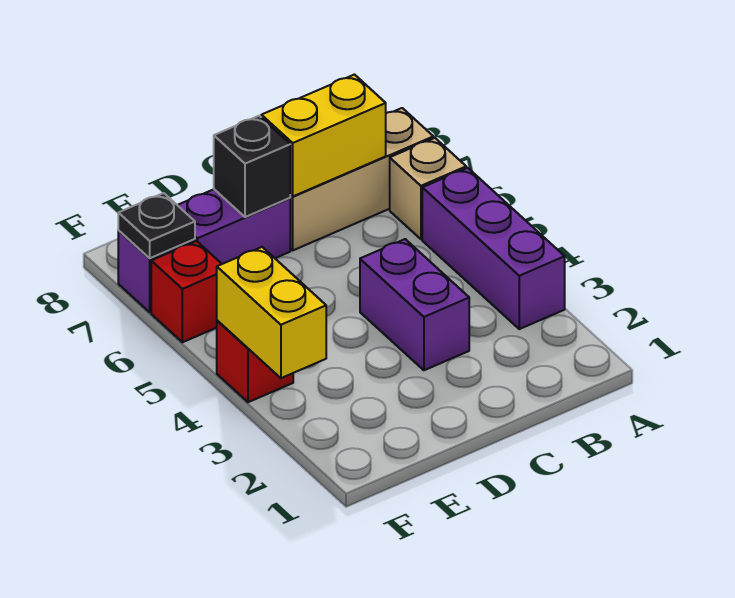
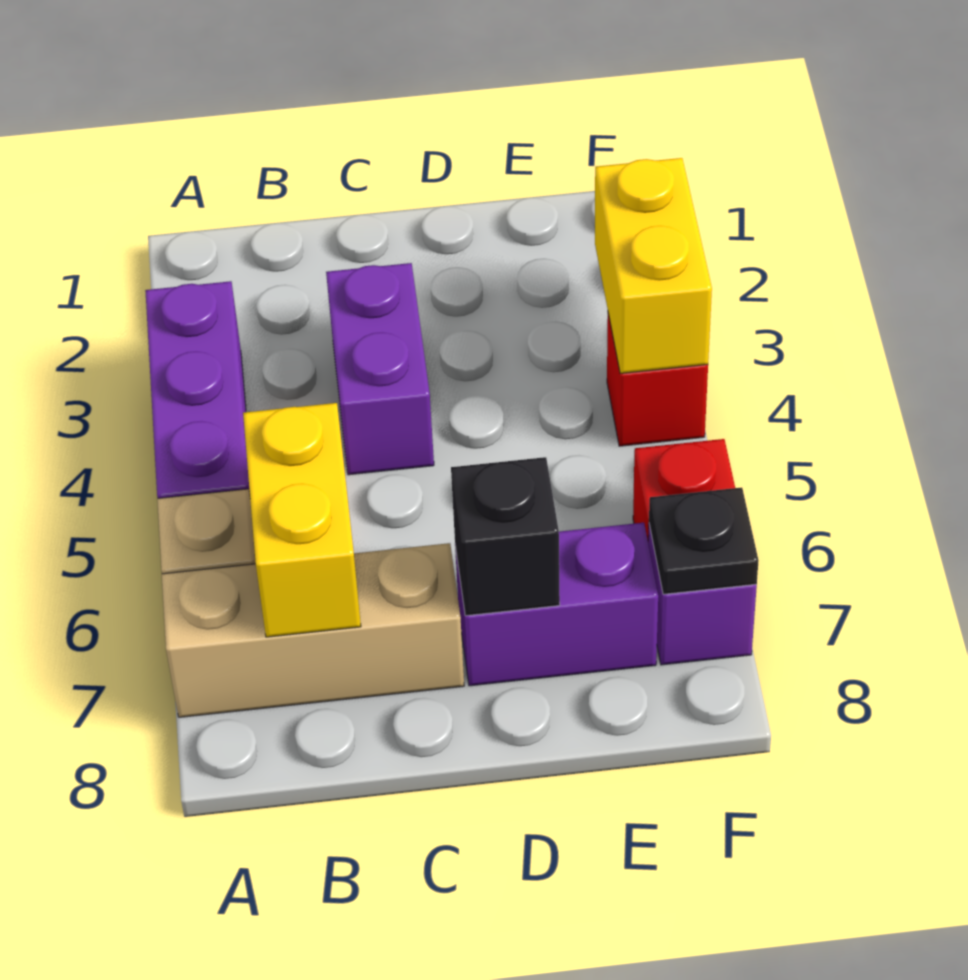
yellow brick B7:C7 level 2 -> yellow brick B6:B7 level 2

